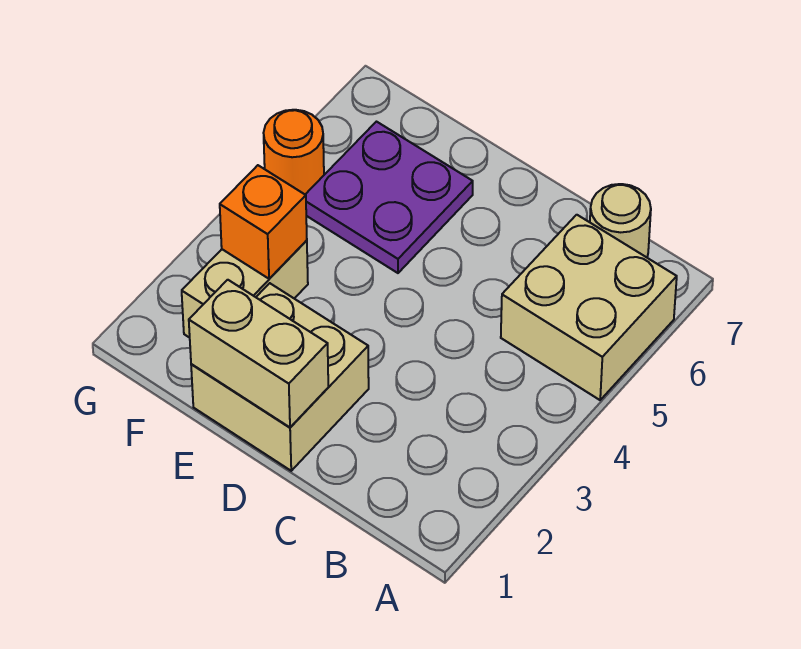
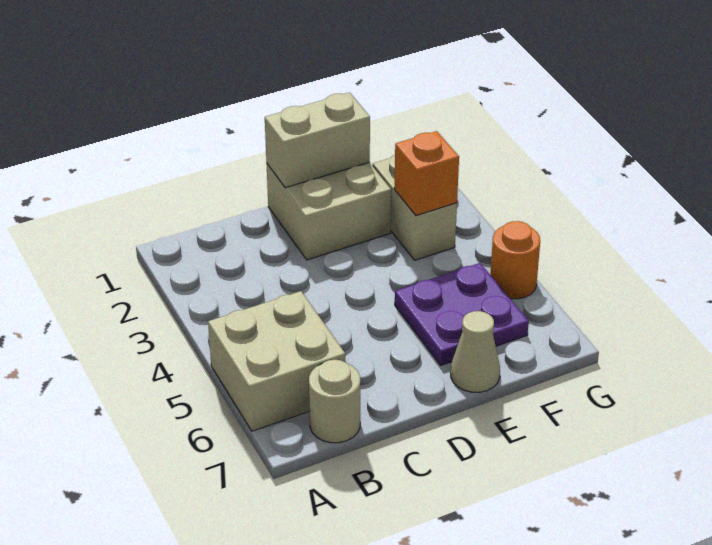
none -> tan cone E7 level 1

